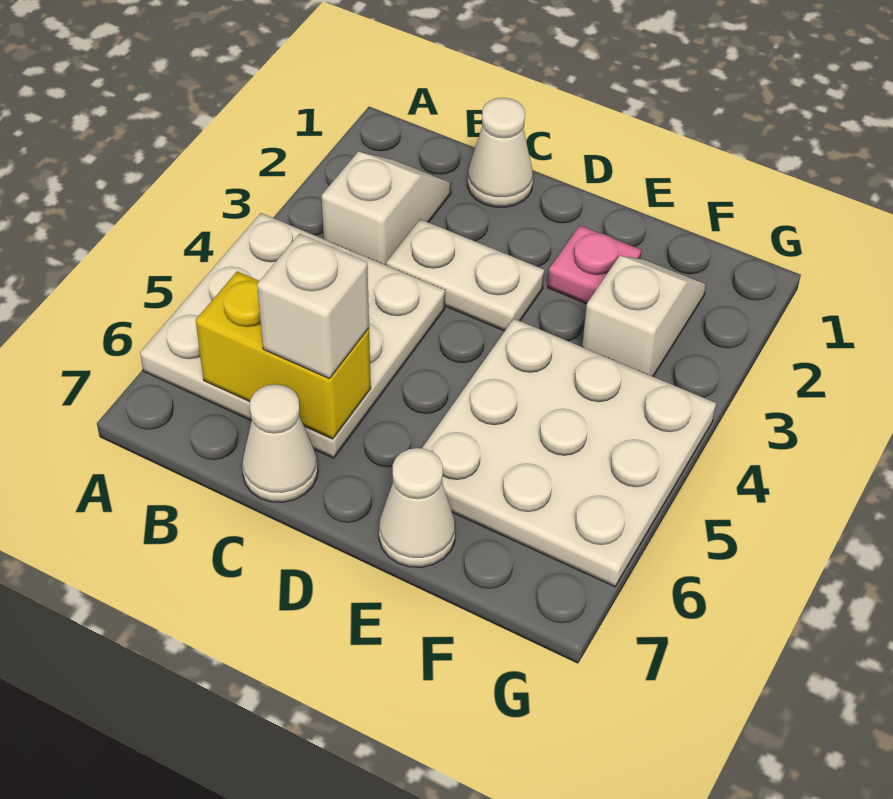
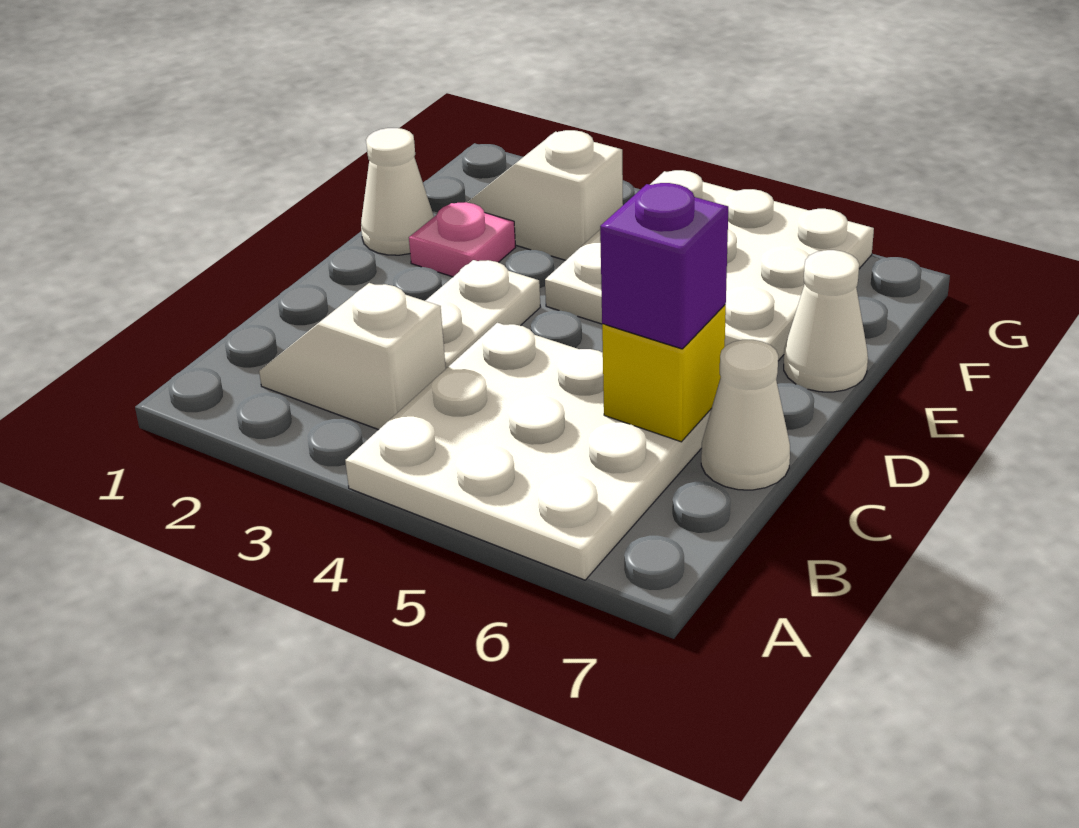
yellow brick B6:C6 level 2 -> yellow brick C6 level 2
white cone C1 level 1 -> white cone E1 level 1
white brick C6 level 3 -> purple brick C6 level 3

